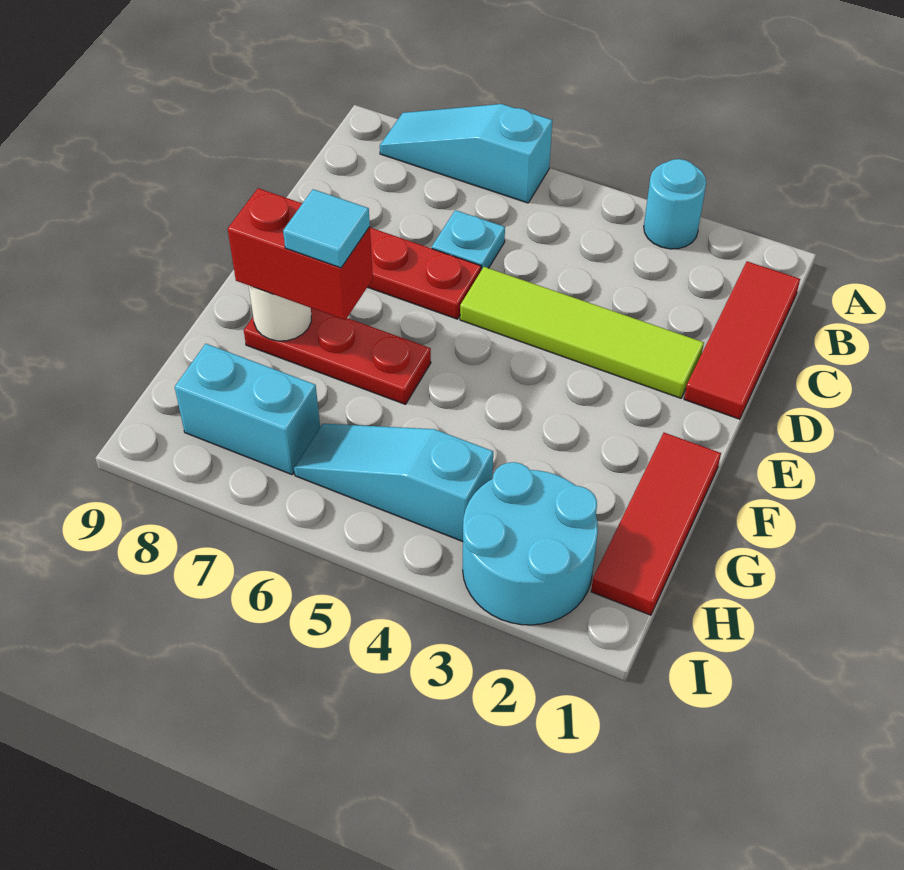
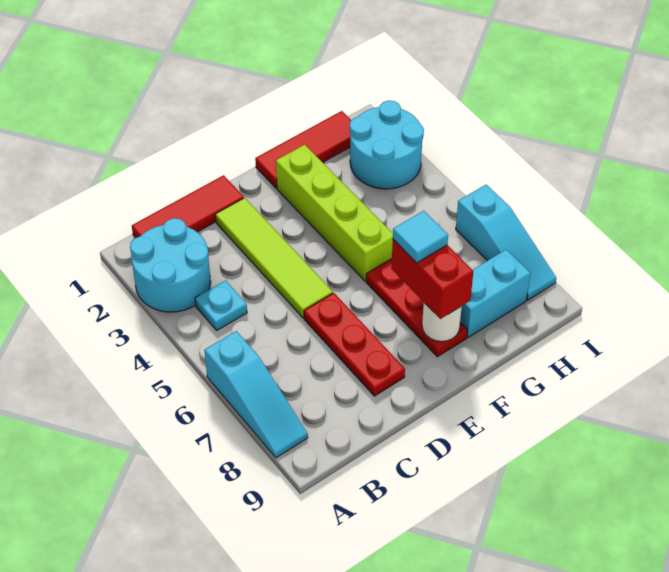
cyan round brick A3 level 1 -> cyan round brick A2:B3 level 1
cyan plate C6 level 1 -> cyan plate B4 level 1
none -> lime brick F2:F5 level 1
cyan slope H4:H6 level 1 top 4 -> cyan slope I6:I8 level 1 top 6
cyan brick H7:H8 level 1 -> cyan brick G8:H8 level 1

